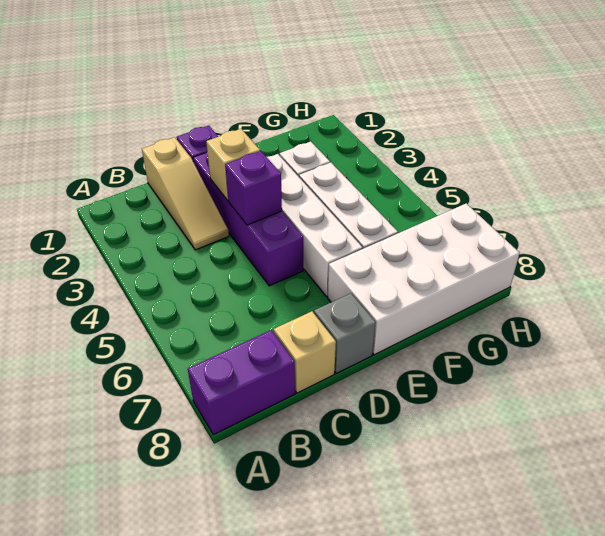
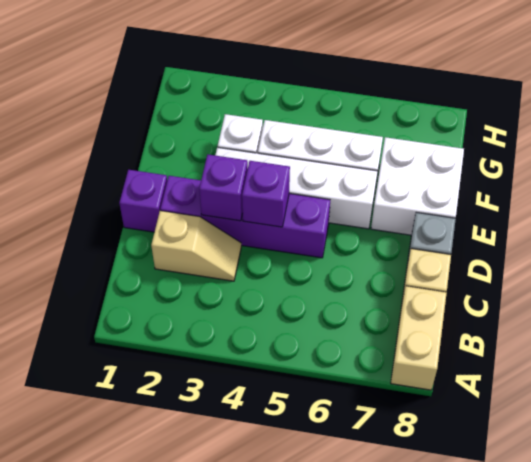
purple brick A8:B8 level 1 -> tan brick A8:B8 level 1
tan slope C1:C3 level 1 top 1 -> tan slope C2:C3 level 1 top 2
tan brick D3 level 2 -> purple brick D3 level 2
white brick E7:H8 level 1 -> white brick E7:F8 level 1

